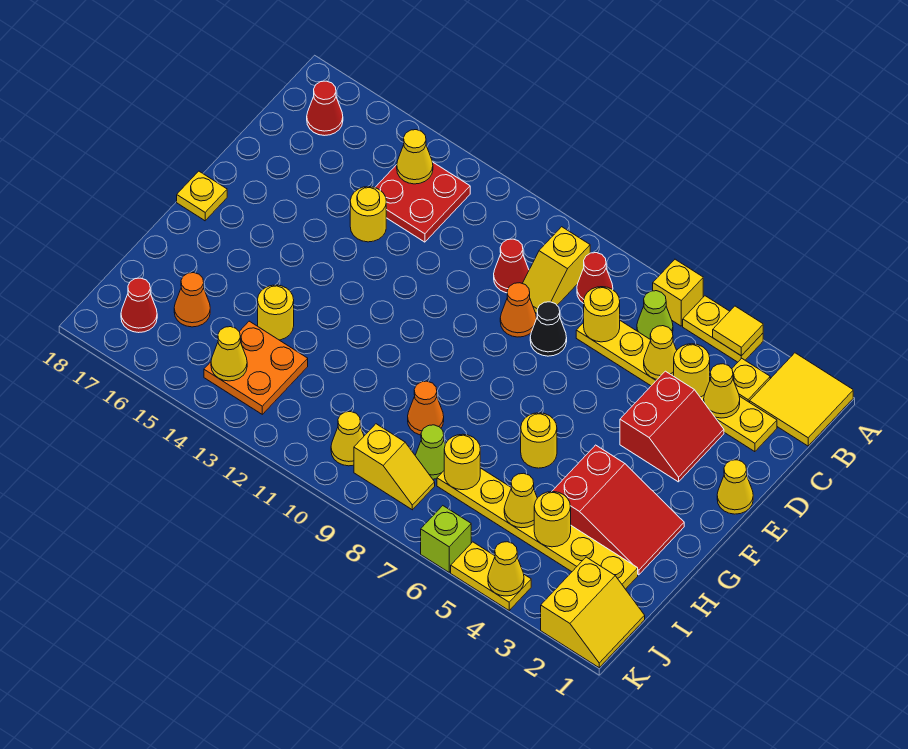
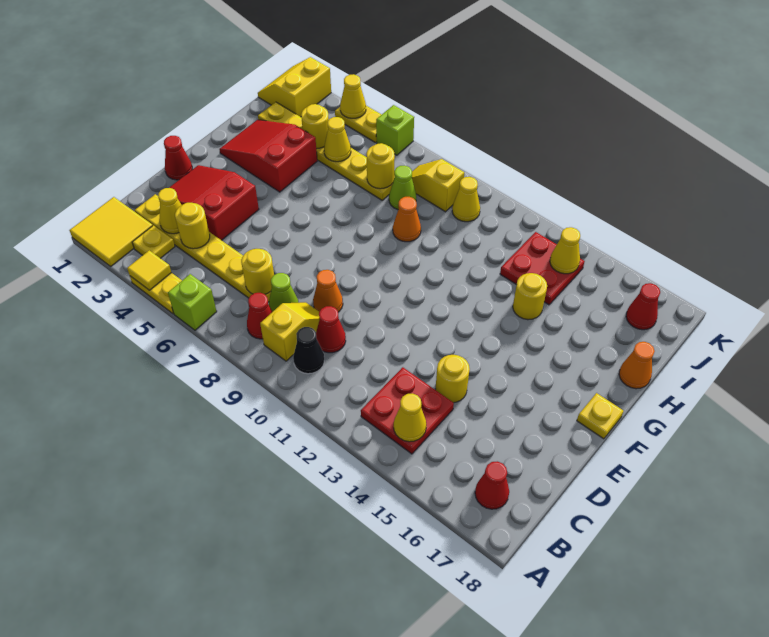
yellow brick A6 level 1 -> lime brick A6 level 1
lime cone B6 level 1 -> lime cone C8 level 1
yellow cone C5 level 2 -> none
red slope D3:E4 level 1 top 4 -> red slope D2:E4 level 1 top 4
black cone D8 level 1 -> black cone B10 level 1
yellow cone E1 level 1 -> red cone E1 level 1
yellow round brick G6 level 1 -> none
orange plate I13:J14 level 1 -> red plate I13:J14 level 1
orange cone I16 level 1 -> orange cone H18 level 1

